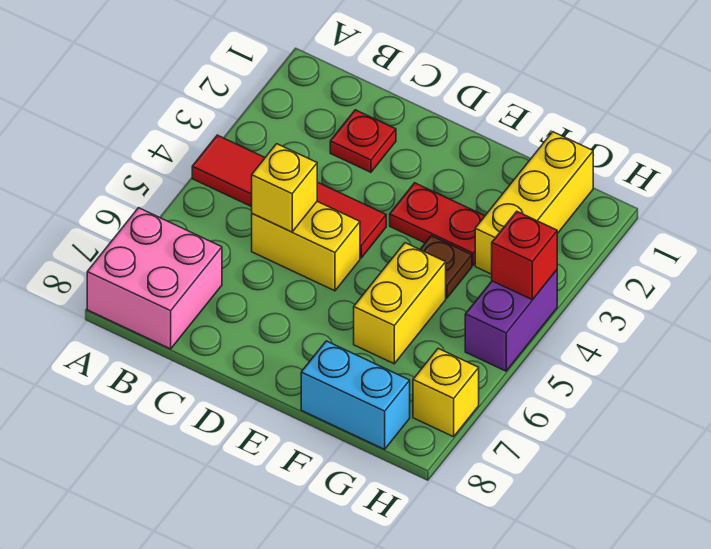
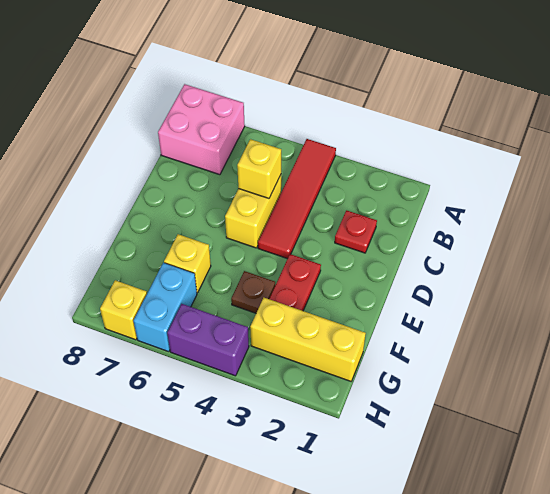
yellow brick F5:F6 level 1 -> yellow brick F6 level 1
cyan brick F8:G8 level 1 -> cyan brick G6:H6 level 1
red brick H4 level 2 -> none

